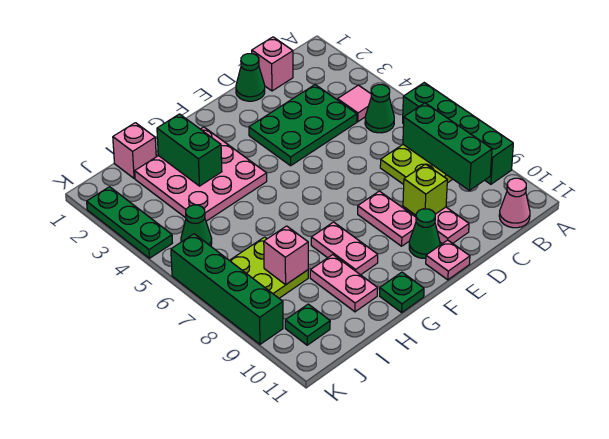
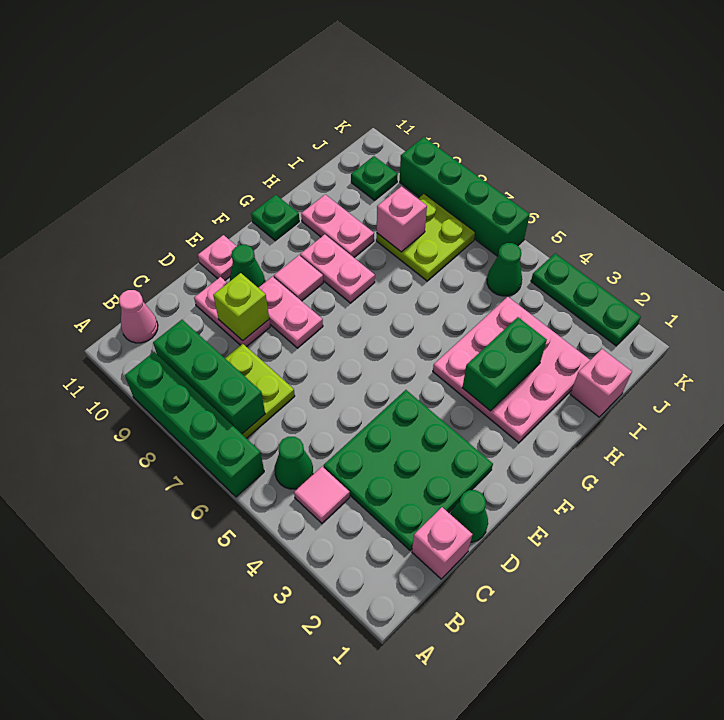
green plate C3:E4 level 1 -> green plate C2:E4 level 1
none -> pink tile F9 level 1
green brick H2:H3 level 2 -> green brick G3:H3 level 2

